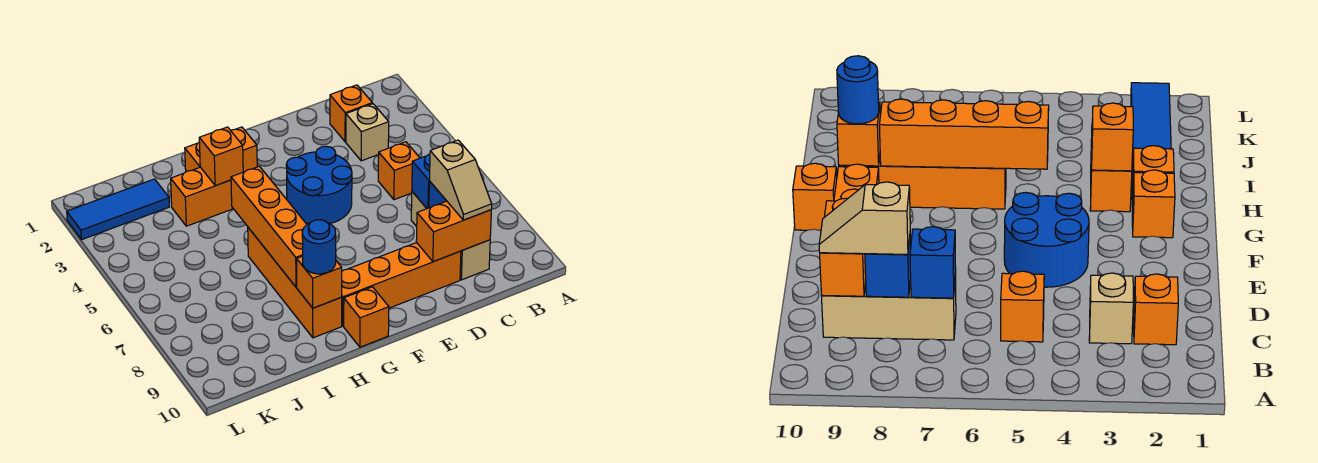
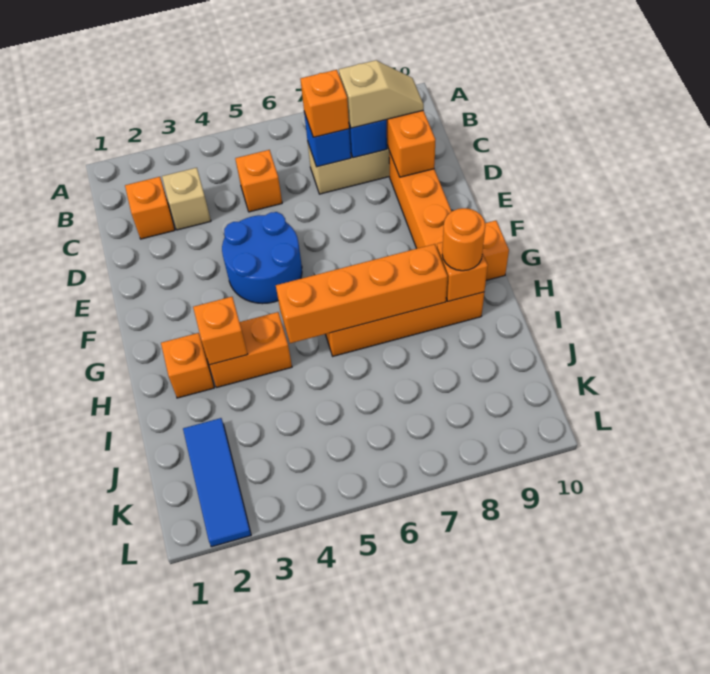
orange brick G2 level 1 -> orange brick C7 level 3
orange brick H3:I3 level 1 -> orange brick H3:H4 level 1
blue round brick H9 level 3 -> orange round brick H9 level 3

